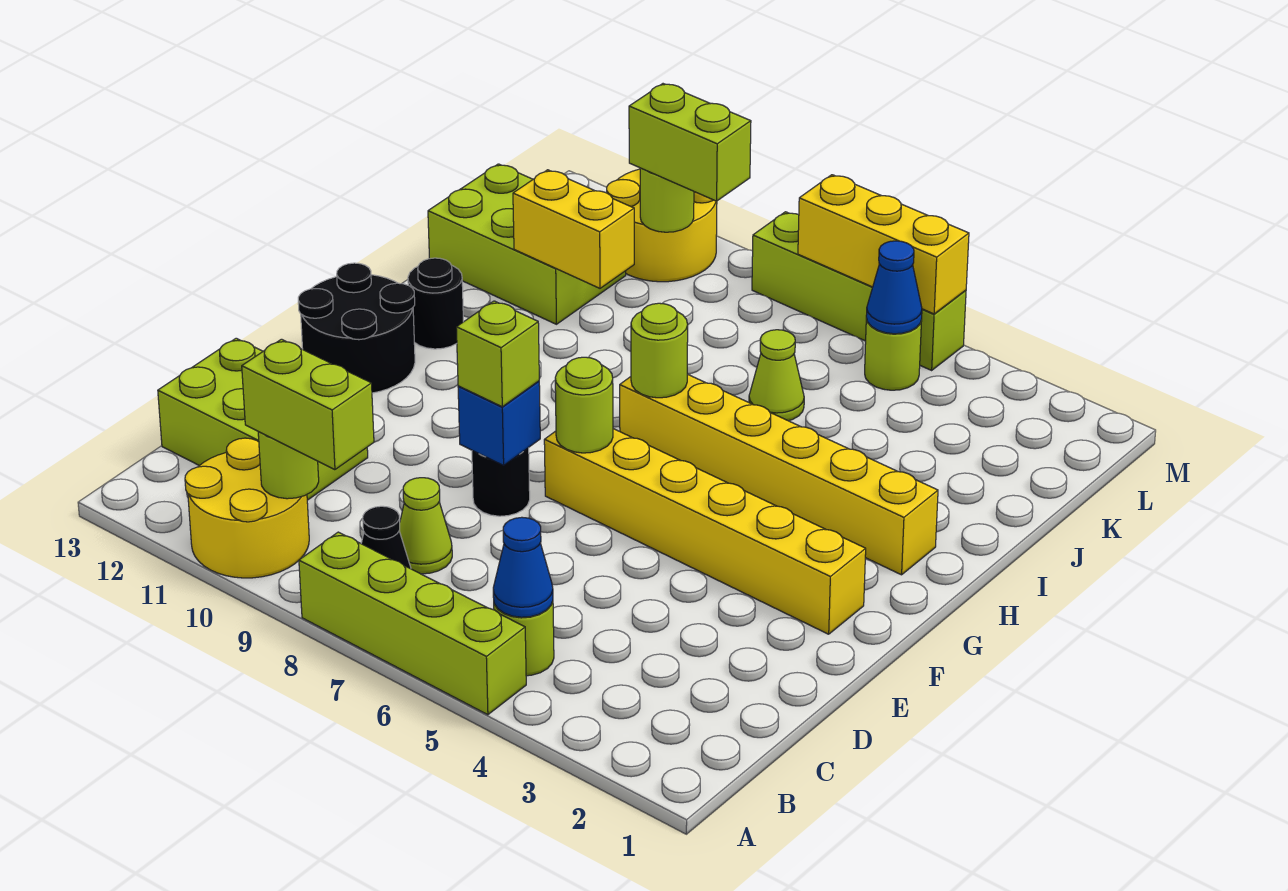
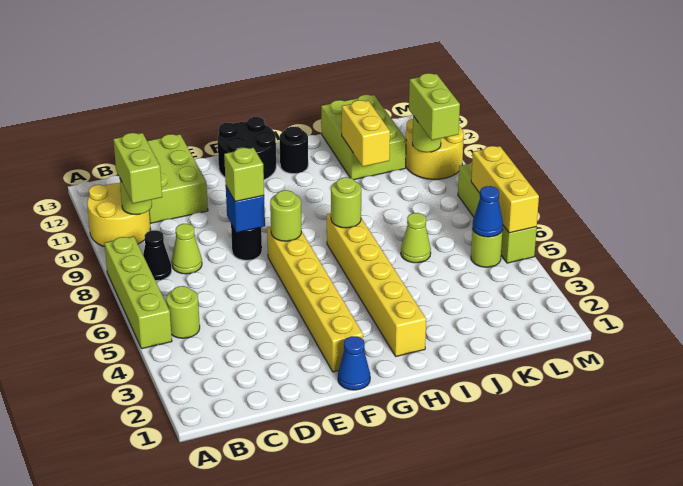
blue cone B5 level 2 -> blue cone F1 level 1

